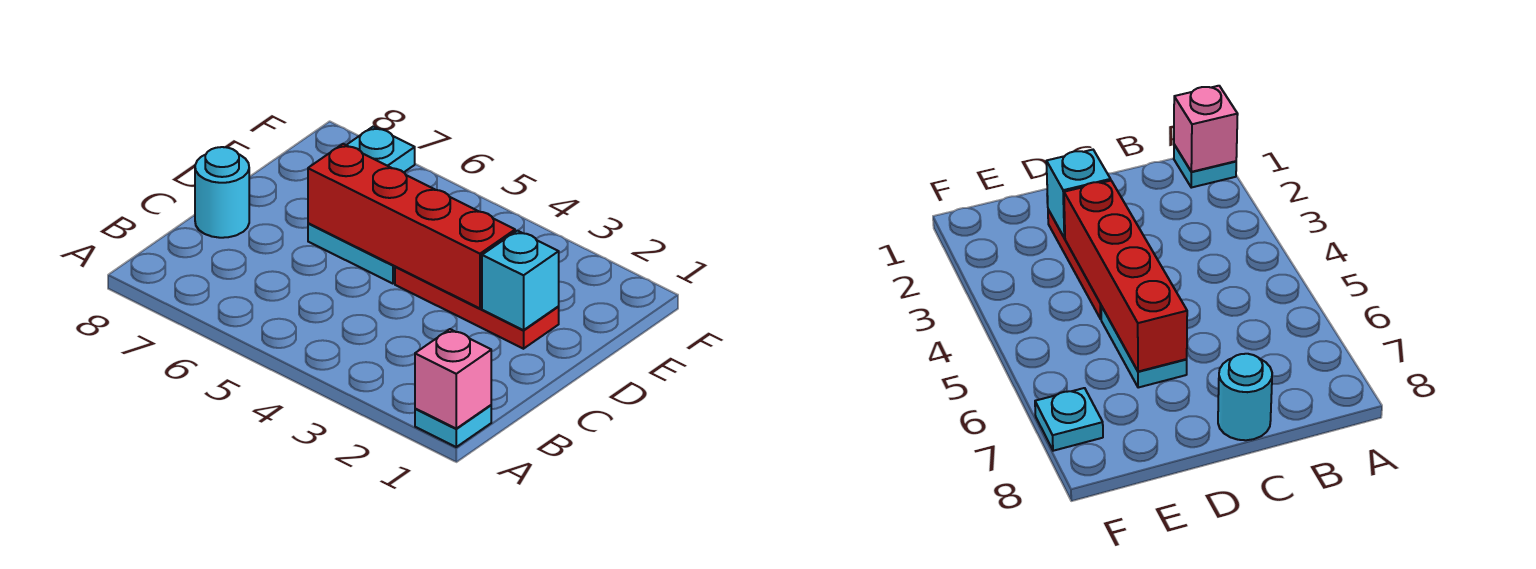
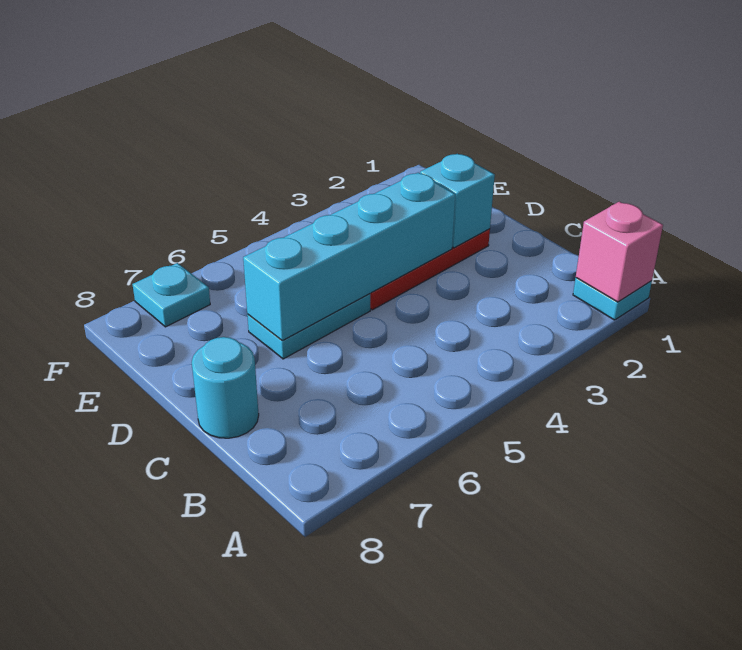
red brick D3:D6 level 2 -> cyan brick D3:D6 level 2

